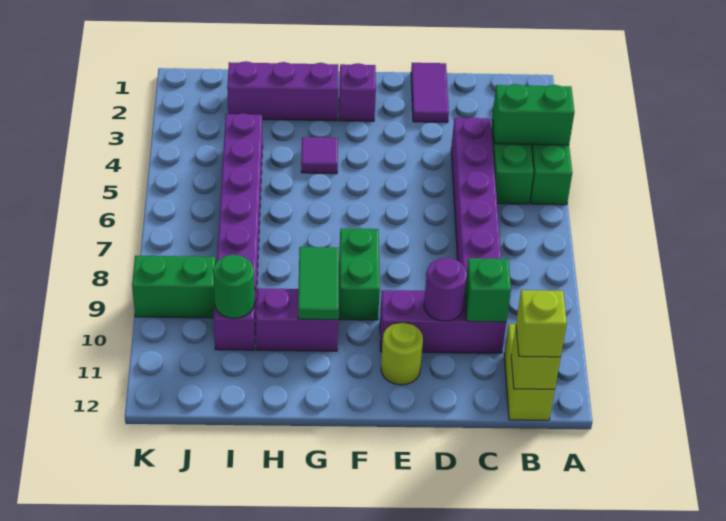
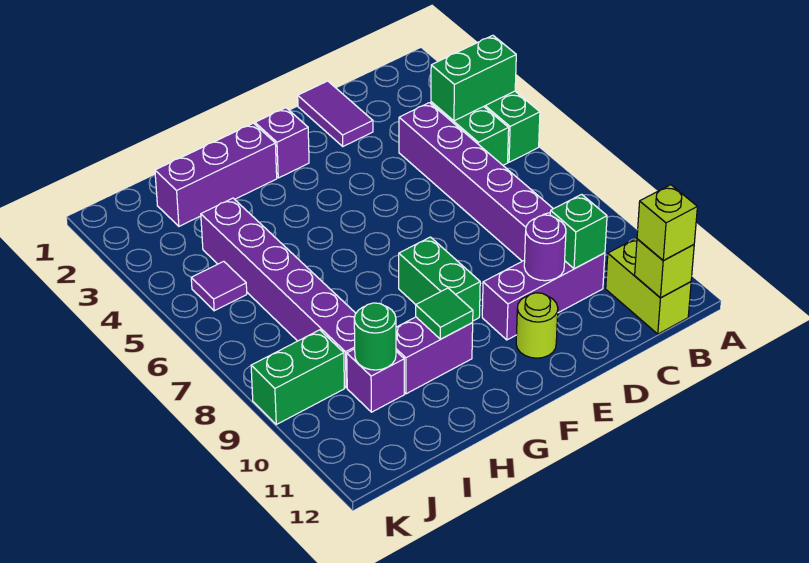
purple tile G4 level 1 -> purple tile J5 level 1
green tile G9:G10 level 2 -> green tile G10 level 2

